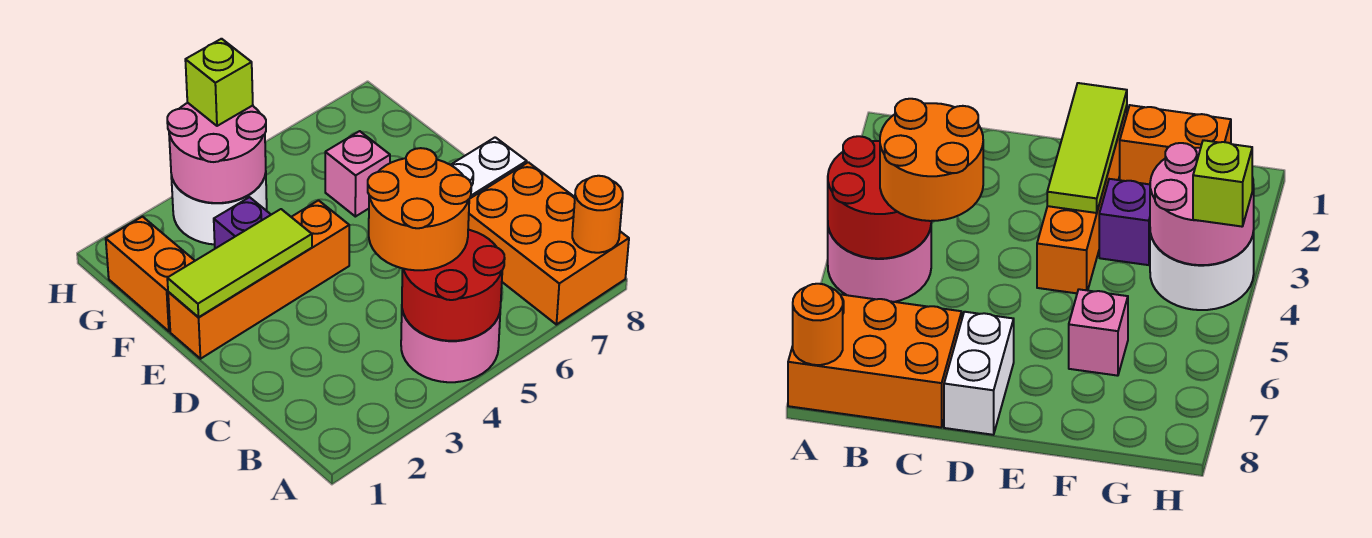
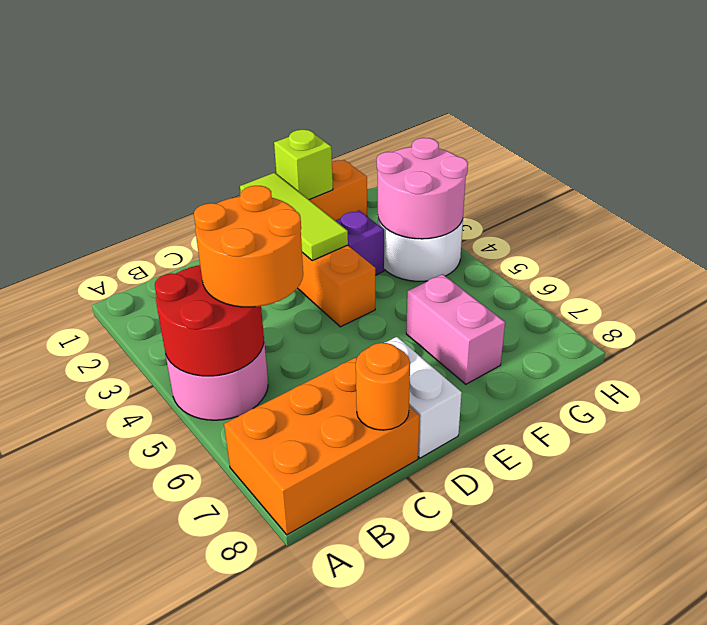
orange round brick A8 level 2 -> orange round brick C8 level 2
pink brick F6 level 1 -> pink brick F6:F7 level 1
lime brick H4 level 3 -> lime brick F1 level 2

